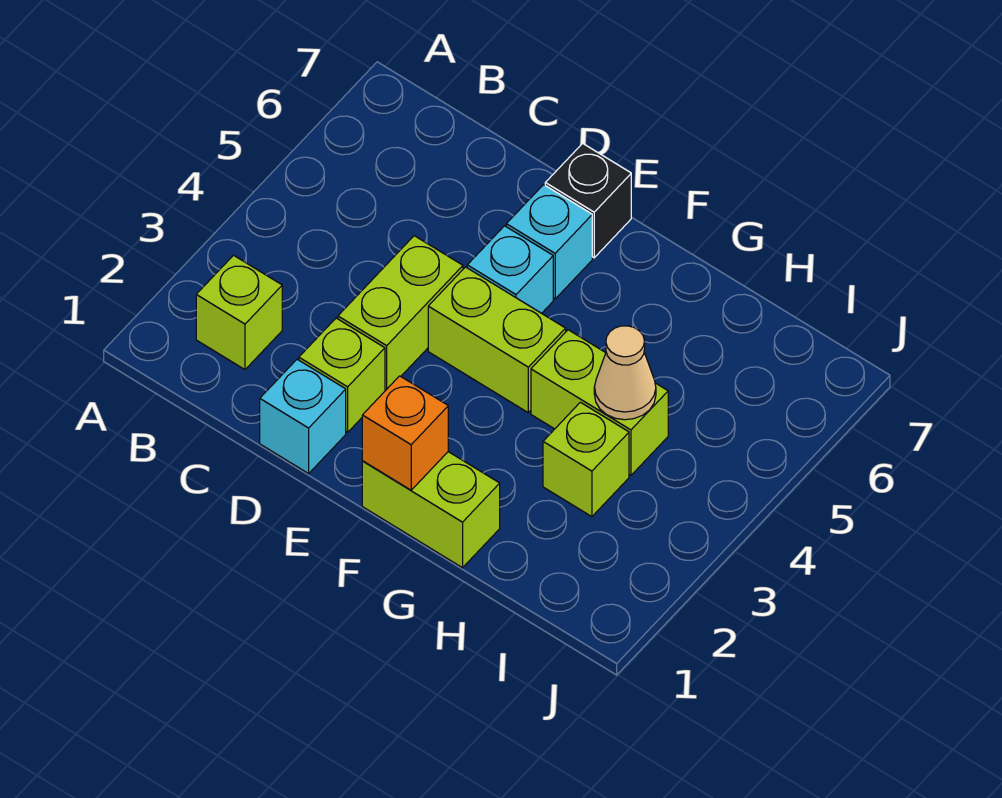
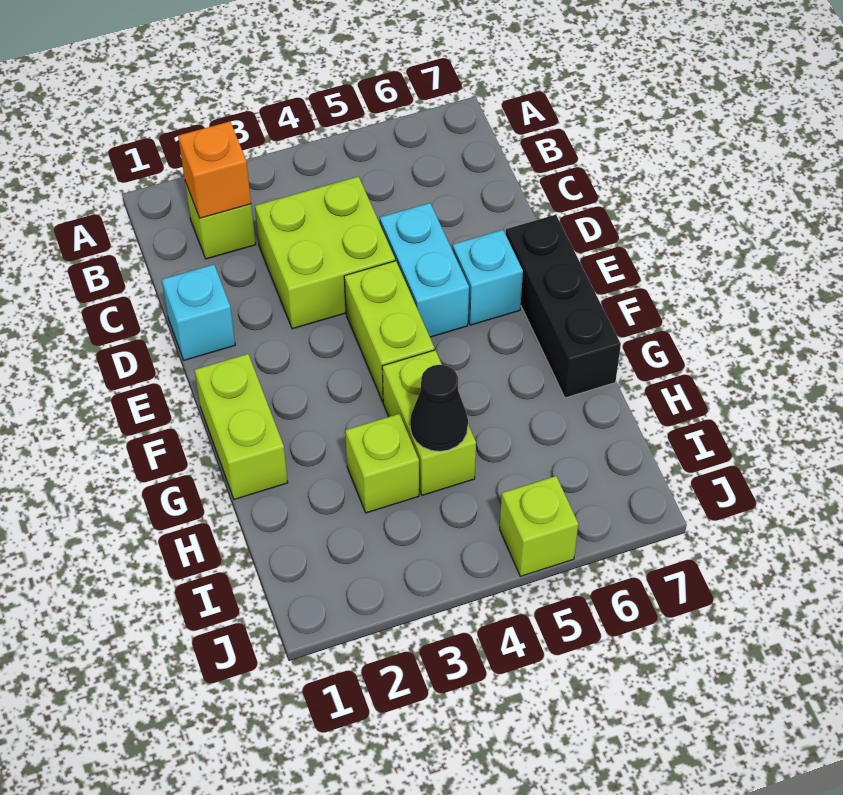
lime brick D2 level 1 -> lime brick J5 level 1
lime brick D3:D4 level 1 -> lime brick C3:D4 level 1
cyan brick E5 level 1 -> cyan brick D5:E5 level 1
black brick E7 level 1 -> black brick E7:G7 level 1
orange brick F1 level 2 -> orange brick B2 level 2
tan cone H4 level 2 -> black cone H4 level 2

